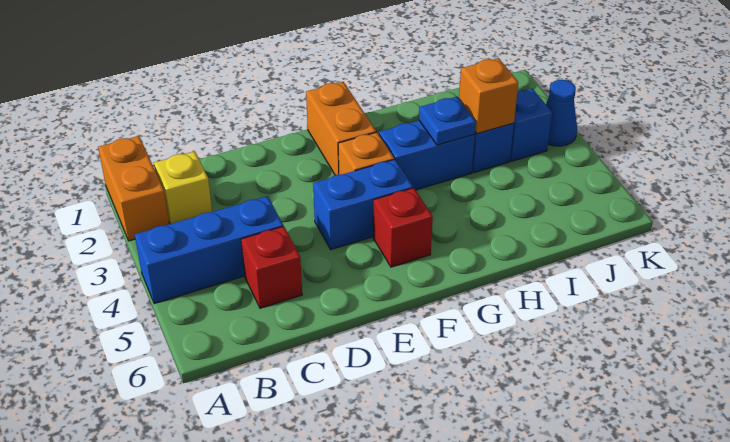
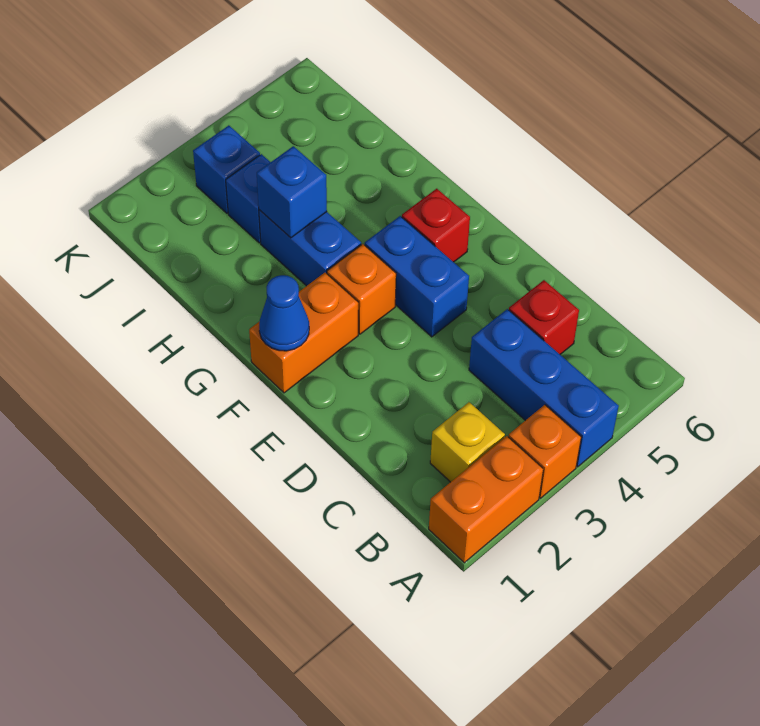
blue plate H3 level 2 -> blue brick H3 level 2
orange brick I3 level 2 -> orange brick A3 level 1
blue cone K3 level 1 -> blue cone F1 level 2

